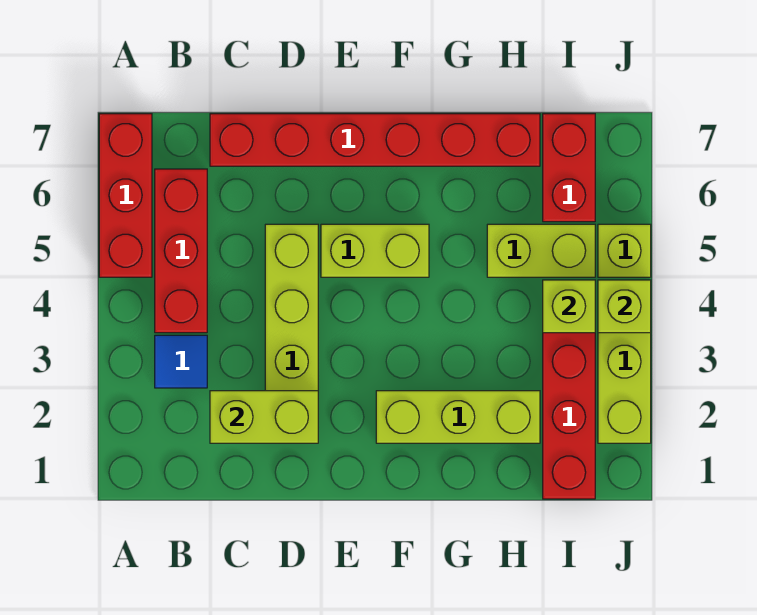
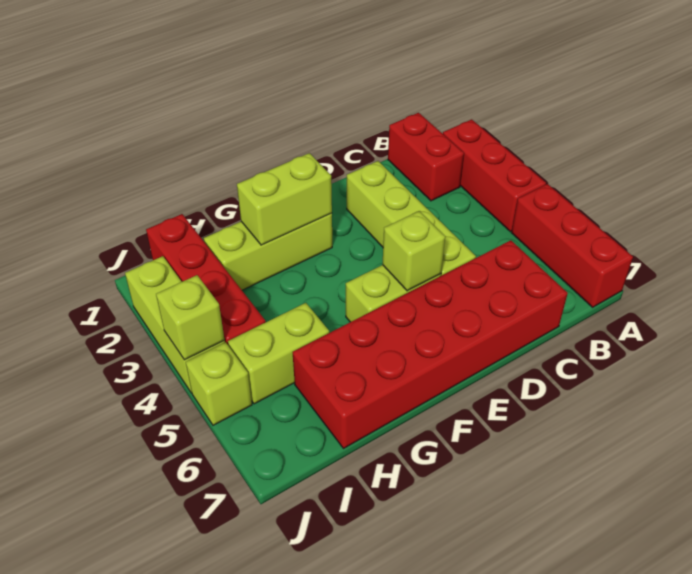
blue tile B3 level 1 -> none
red brick B4:B6 level 1 -> red brick A2:A4 level 1
lime brick C2:D2 level 2 -> lime brick F2:G2 level 2
red brick C7:H7 level 1 -> red brick C6:H7 level 1
lime brick I4 level 2 -> lime brick E5 level 2
red brick I6:I7 level 1 -> red brick B1:B2 level 1

